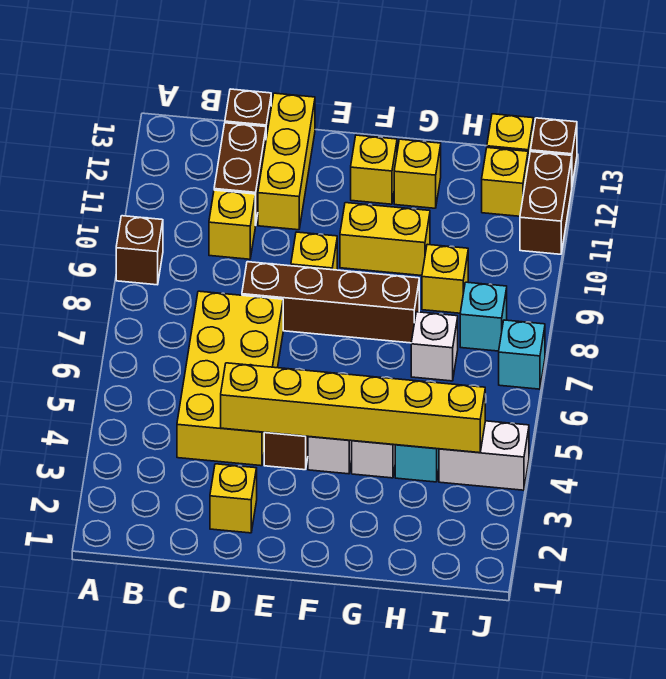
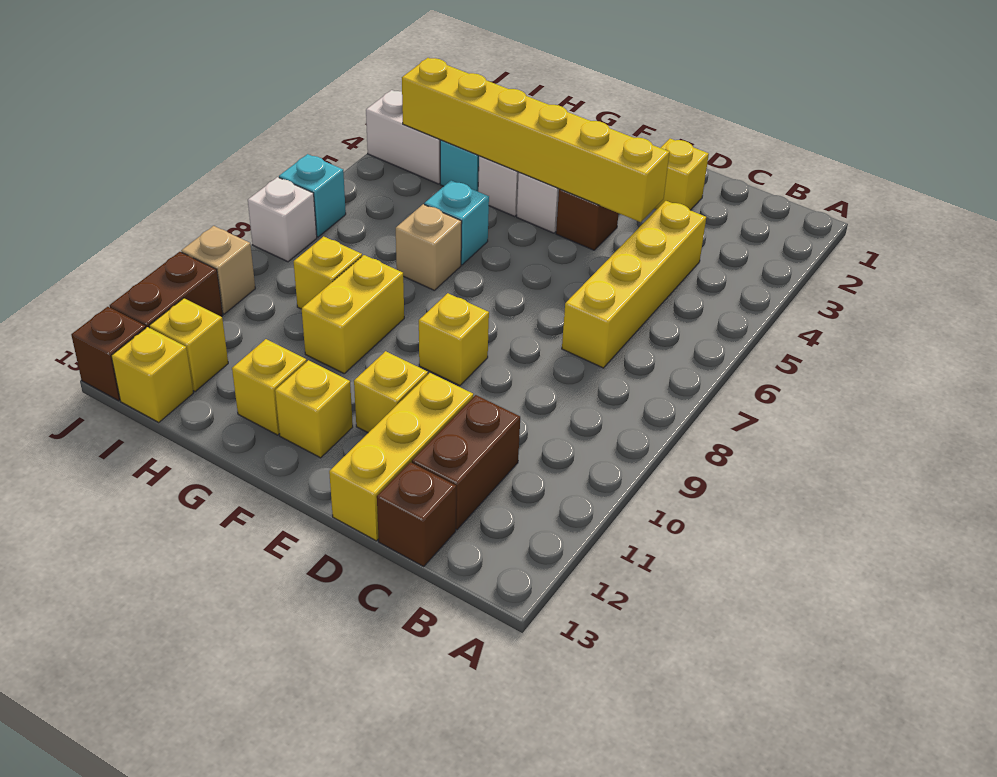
brown brick A9 level 1 -> none
yellow brick C4:D7 level 1 -> yellow brick C4:C7 level 1
yellow brick C10 level 1 -> yellow brick E11 level 1
brown brick D8:G8 level 1 -> none
yellow brick F10:G10 level 1 -> yellow brick G9:G10 level 1
none -> tan brick G7 level 1
white brick H7 level 1 -> white brick J8 level 1
cyan brick I8 level 1 -> cyan brick G6 level 1
none -> tan brick J10 level 1

